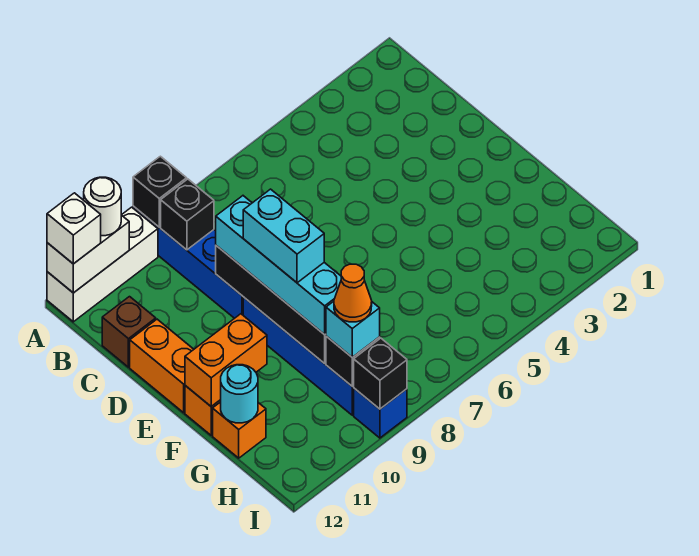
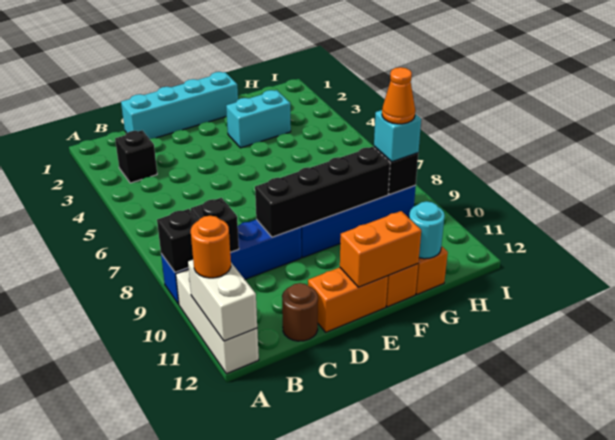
white round brick A11 level 3 -> orange round brick A11 level 3
white brick A12 level 3 -> none
brown brick C12 level 1 -> brown round brick C12 level 1
cyan brick D9:G9 level 3 -> cyan brick C1:F1 level 1
cyan brick E9:F9 level 4 -> cyan brick F3:G3 level 1
orange brick F11:F12 level 2 -> orange brick E12:F12 level 2
blue brick I9 level 1 -> none
black brick I9 level 2 -> black brick B3 level 1

